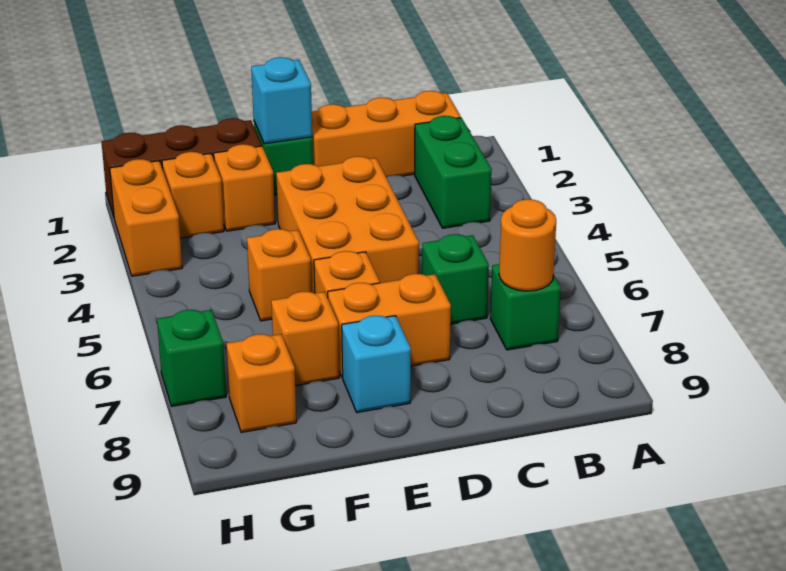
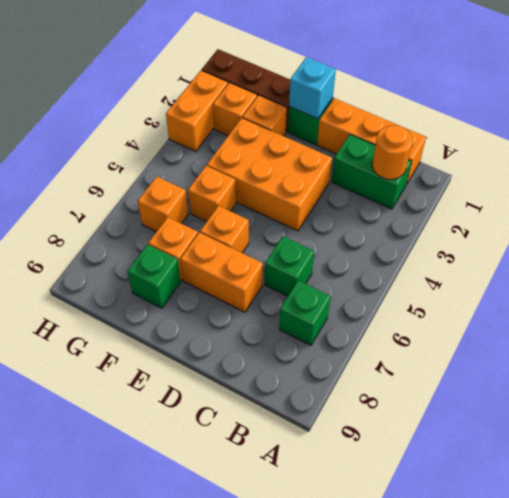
green brick B2:B3 level 1 -> green brick B2:C2 level 1
orange round brick B7 level 2 -> orange round brick B2 level 2
orange brick D3:E5 level 1 -> orange brick D3:F4 level 1
cyan brick E8 level 1 -> none
orange brick G8 level 1 -> orange brick G6 level 1
green brick H7 level 1 -> green brick F8 level 1

